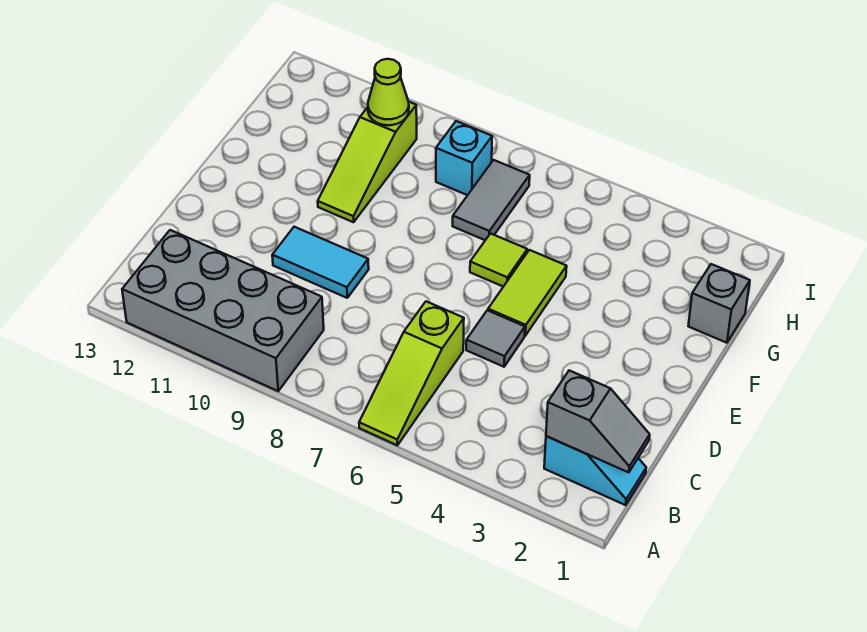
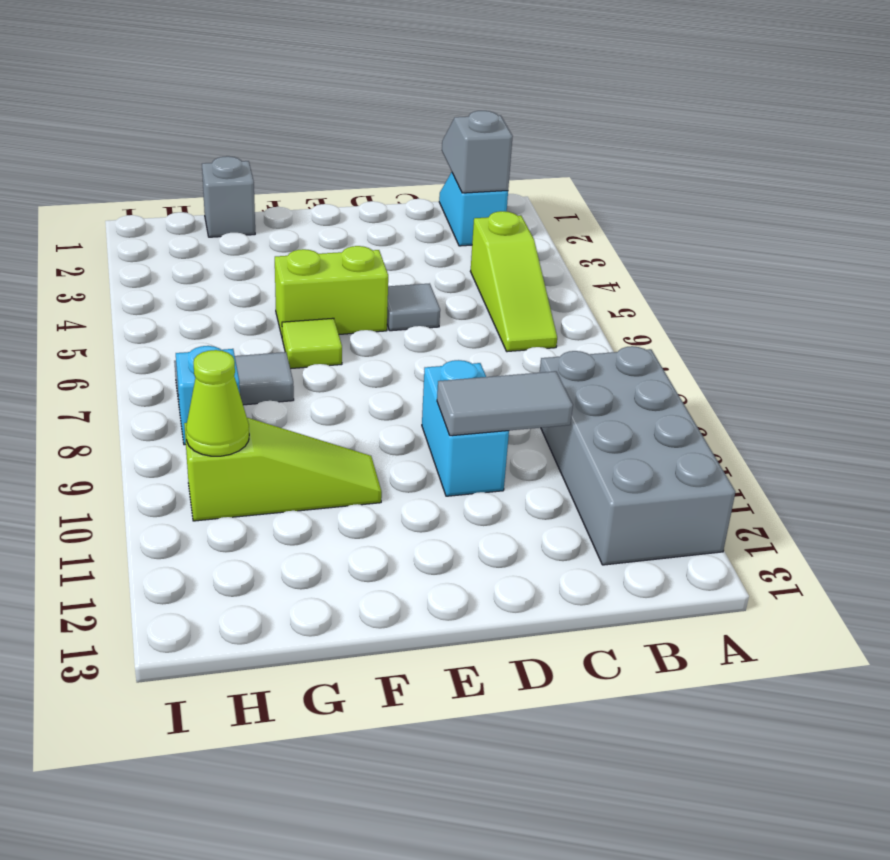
lime slope A6:C6 level 1 top C -> lime slope B4:B6 level 1 top 4
none -> grey tile C10:D10 level 2
cyan tile D9:D10 level 1 -> cyan brick D9:D10 level 1
lime tile E5:F5 level 1 -> lime brick E5:F5 level 1

